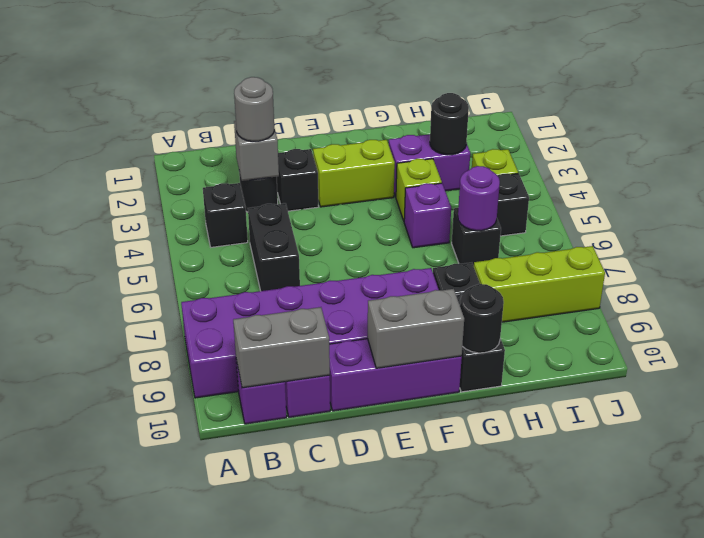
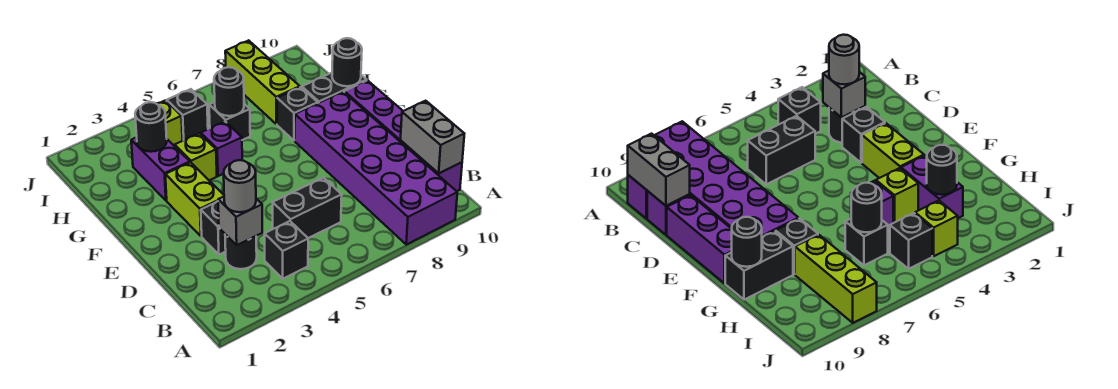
grey brick E10:F10 level 2 -> none
purple round brick H6 level 2 -> black round brick H6 level 2

